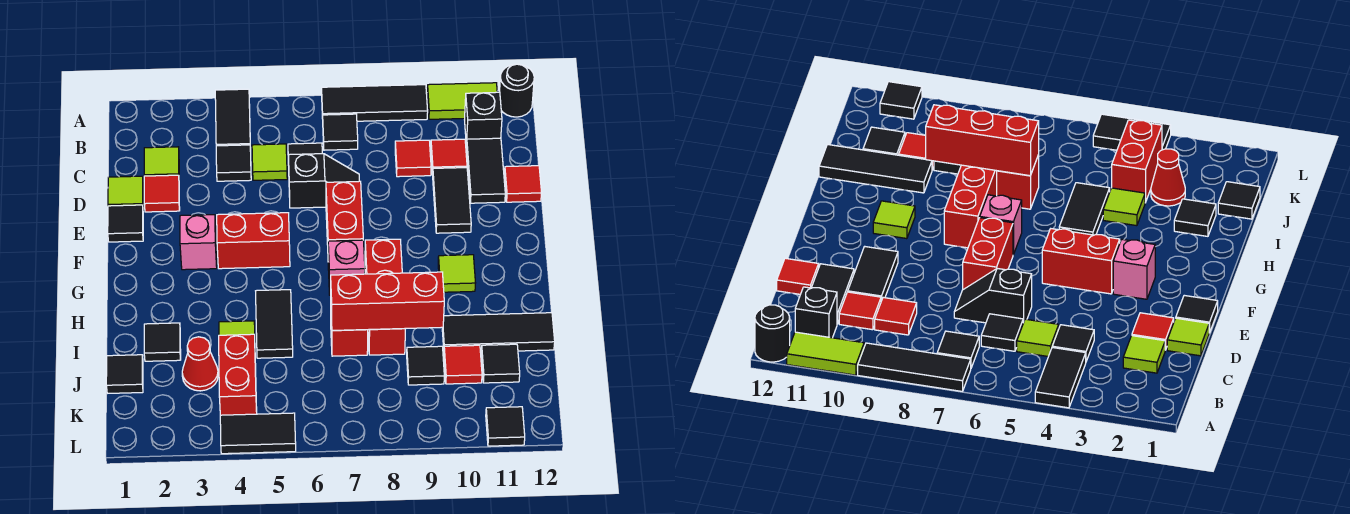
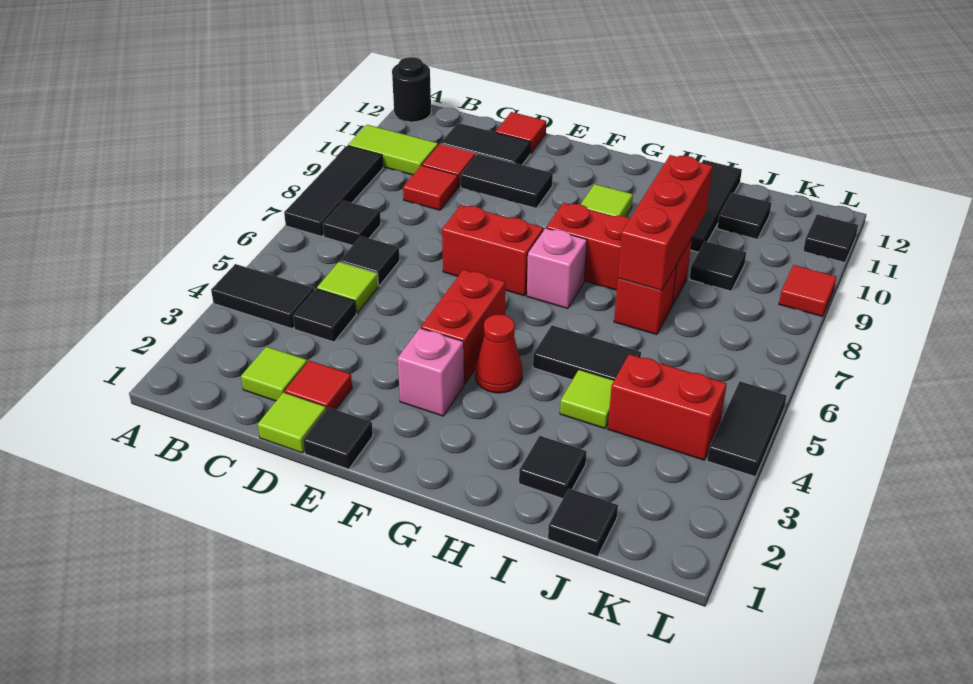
lime tile A10:A11 level 1 -> lime tile A10:B10 level 1
black brick B11 level 1 -> none
black slope D6:D7 level 1 top 6 -> none
red cone J3 level 1 -> red cone G4 level 1
red tile J10 level 1 -> red tile L9 level 1

